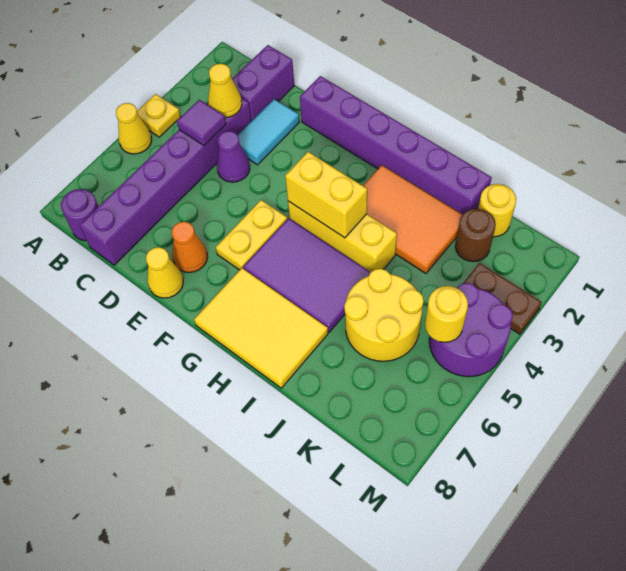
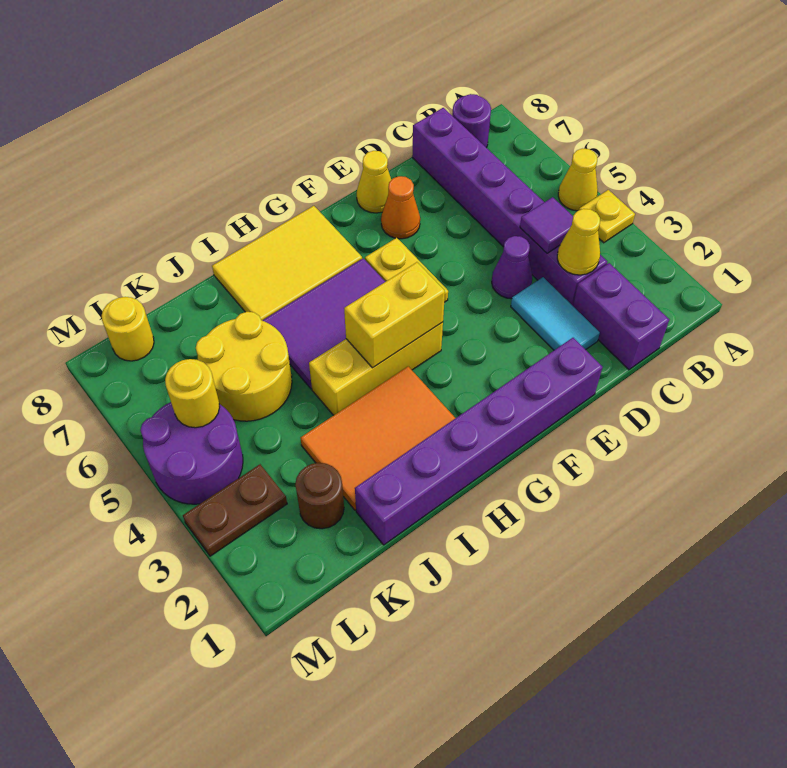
yellow round brick K1 level 1 -> yellow round brick L8 level 1

